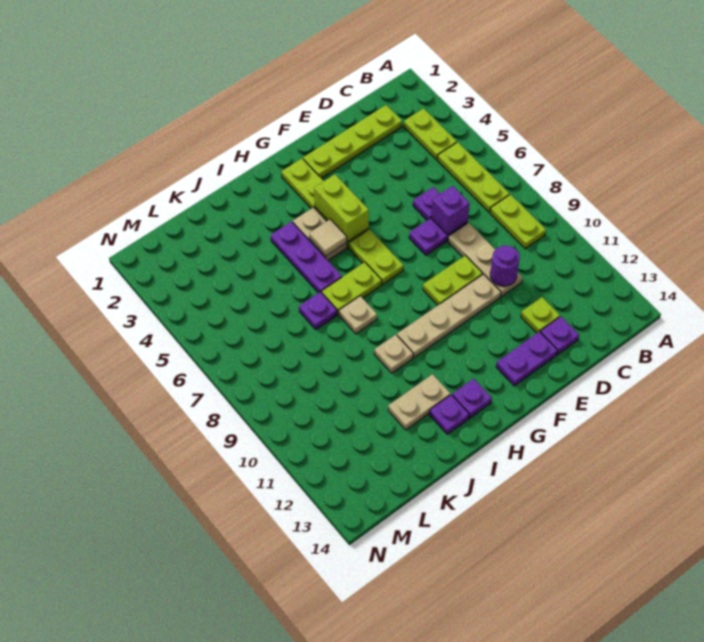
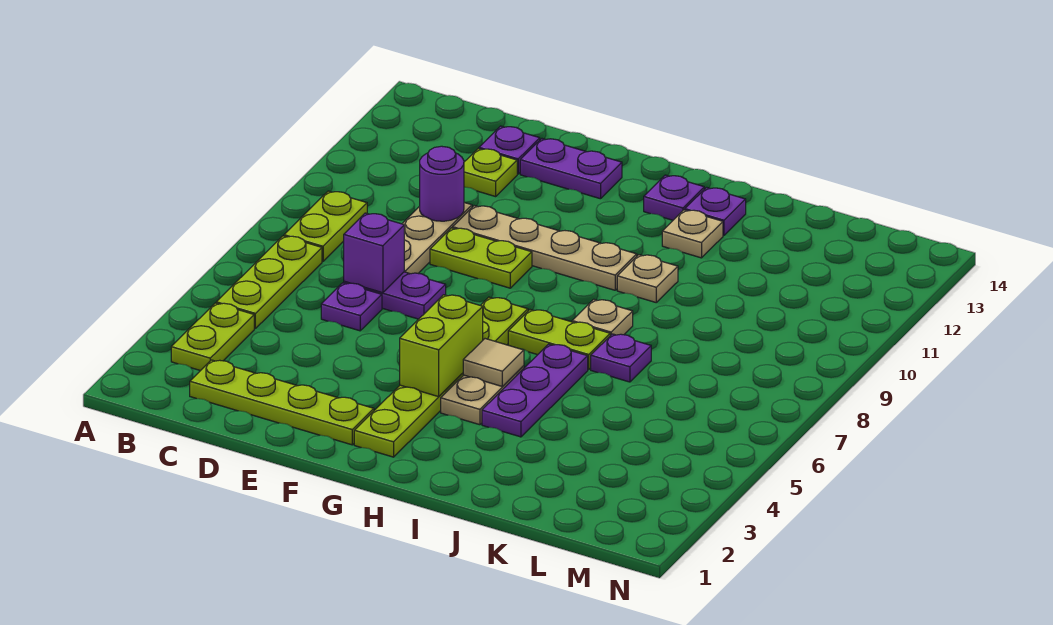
tan plate I12:J12 level 1 -> tan plate I12 level 1

